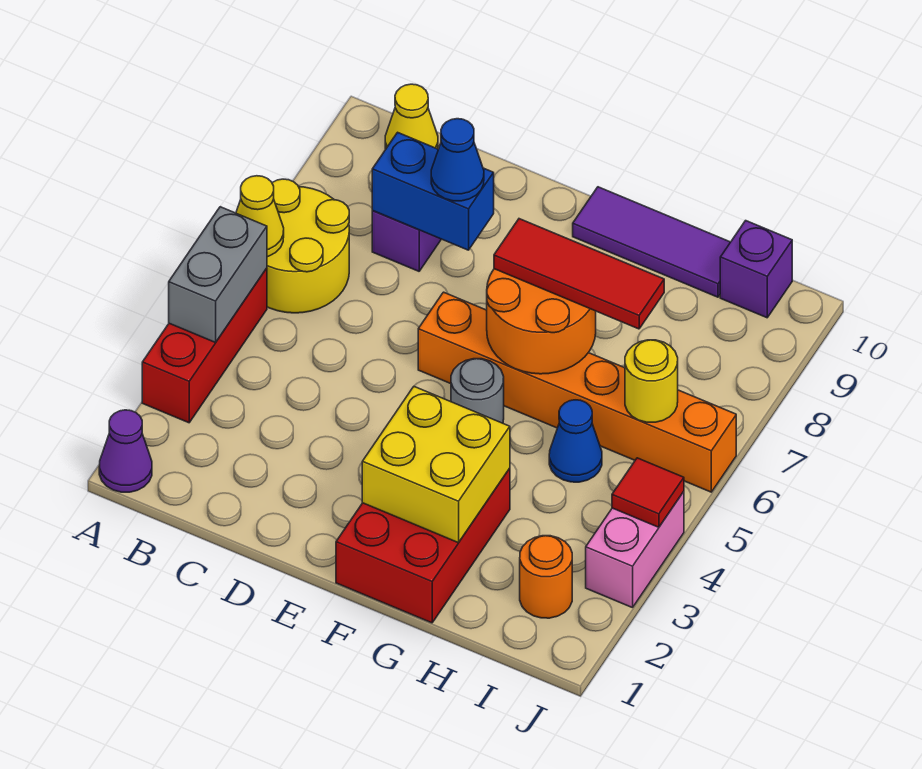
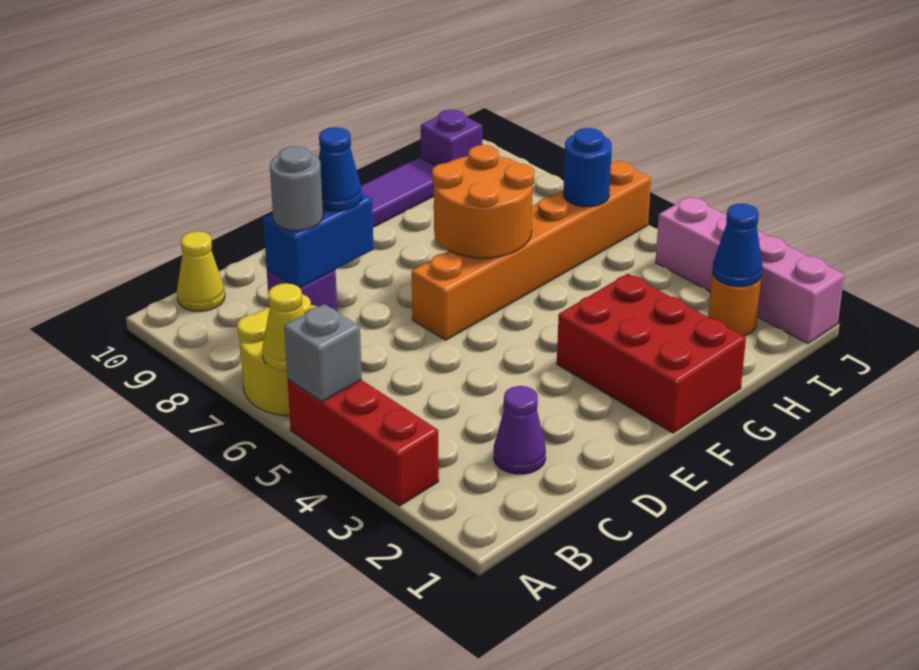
purple cone A1 level 1 -> purple cone C2 level 1
grey brick A4:A5 level 2 -> grey brick A5 level 2
yellow brick F2:G3 level 2 -> none
grey round brick F5 level 1 -> grey round brick C8 level 3
red tile F7:H7 level 3 -> none
blue cone H5 level 1 -> blue cone I2 level 2
yellow round brick I6 level 2 -> blue round brick I6 level 2
pink brick J3:J4 level 1 -> pink brick J1:J4 level 1
red tile J4 level 2 -> none

